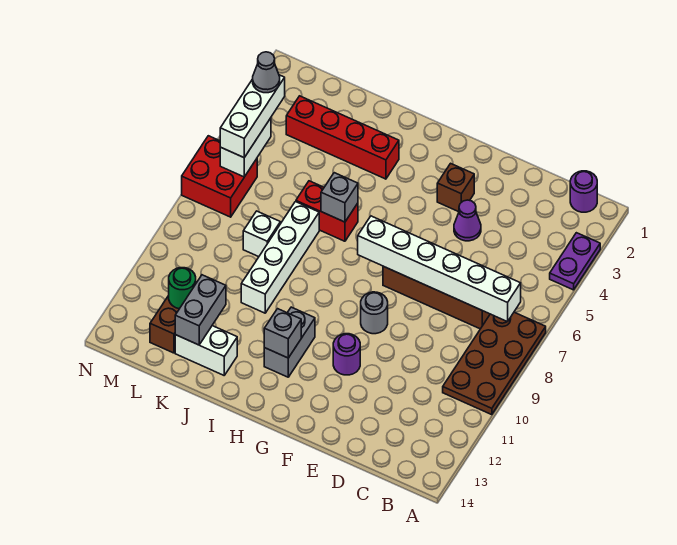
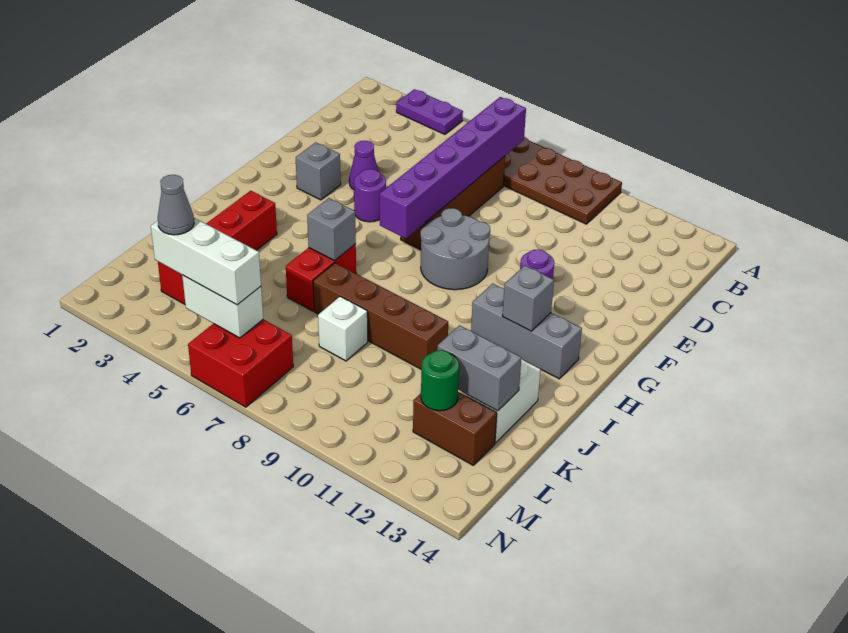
purple round brick B1 level 1 -> purple round brick F5 level 1
white brick B7:G7 level 2 -> purple brick B7:G7 level 2
brown brick F3 level 1 -> grey brick F3 level 1
grey round brick F9 level 1 -> grey round brick F8:G9 level 1
grey brick H11:H12 level 1 -> grey brick H11:H13 level 1
white brick J7:J10 level 1 -> brown brick J7:J10 level 1

